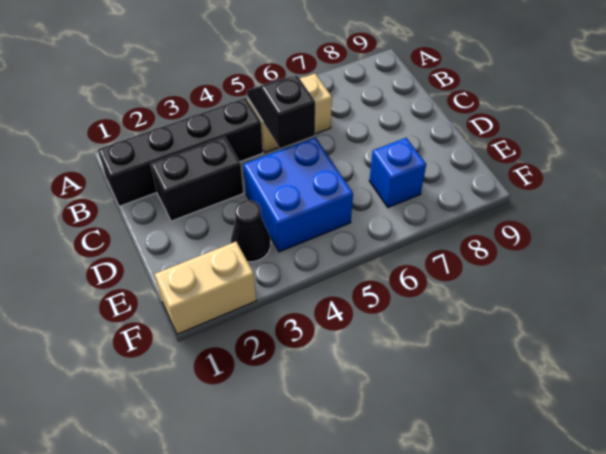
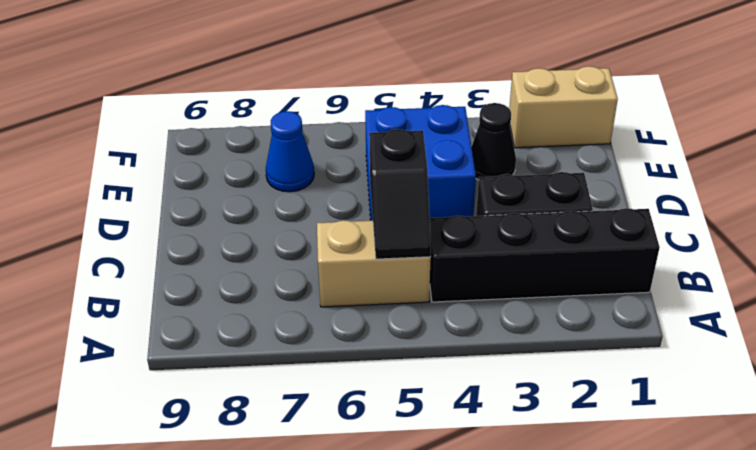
blue brick E7 level 1 -> blue cone E7 level 1

